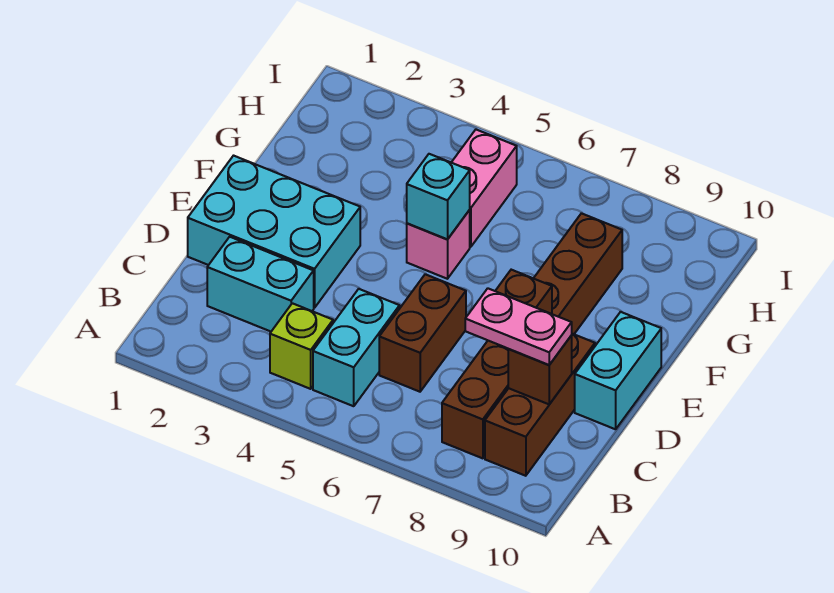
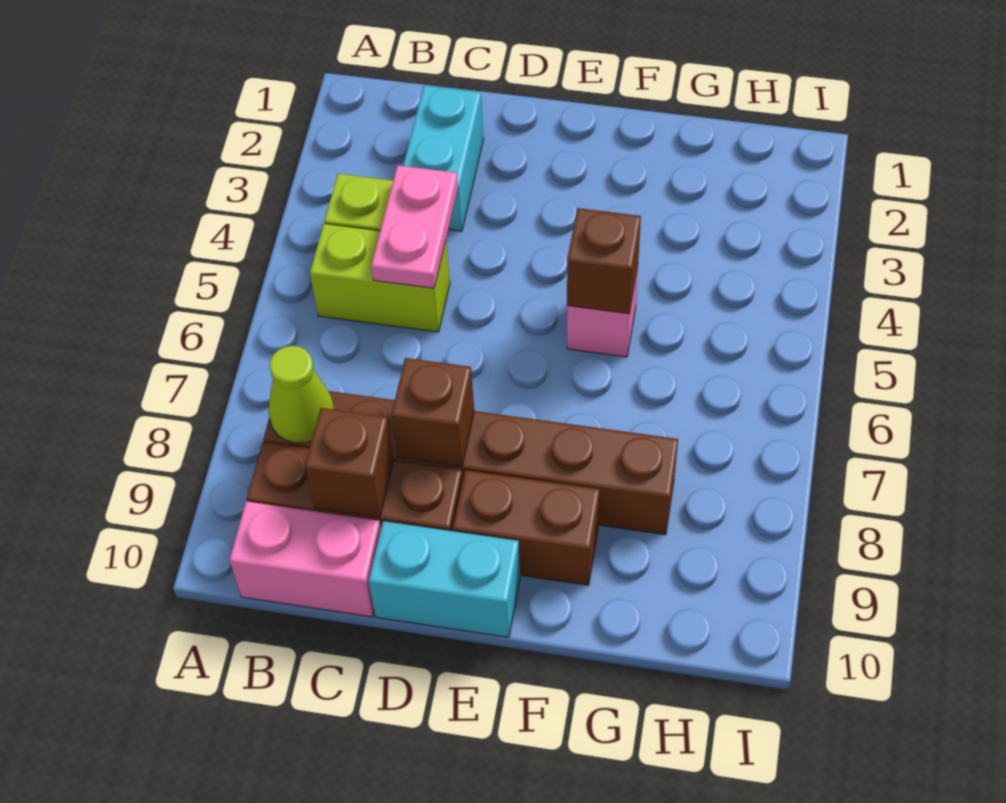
cyan brick B5:C5 level 1 -> lime brick B5:C5 level 1
none -> lime cone B8 level 2
brown brick C6:D6 level 1 -> brown brick E9:F9 level 1
pink plate C8:C9 level 3 -> pink plate C4:C5 level 2
cyan brick D1:E3 level 1 -> none
cyan brick F5 level 2 -> brown brick F5 level 2
pink brick G5:H5 level 1 -> pink brick B10:C10 level 1

